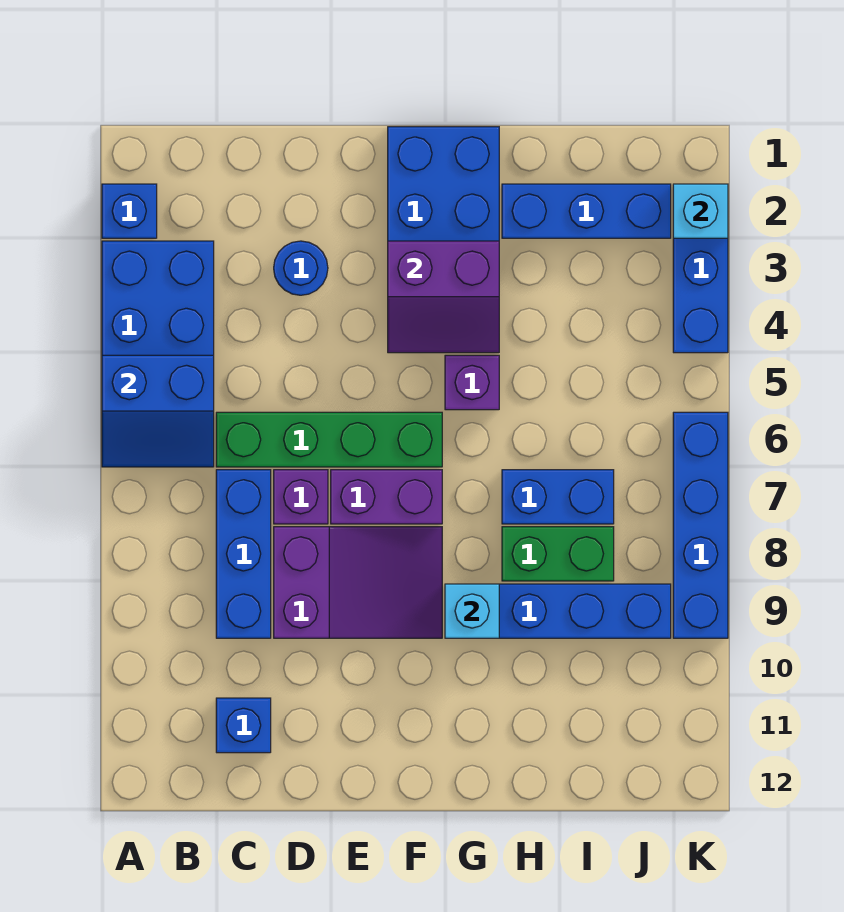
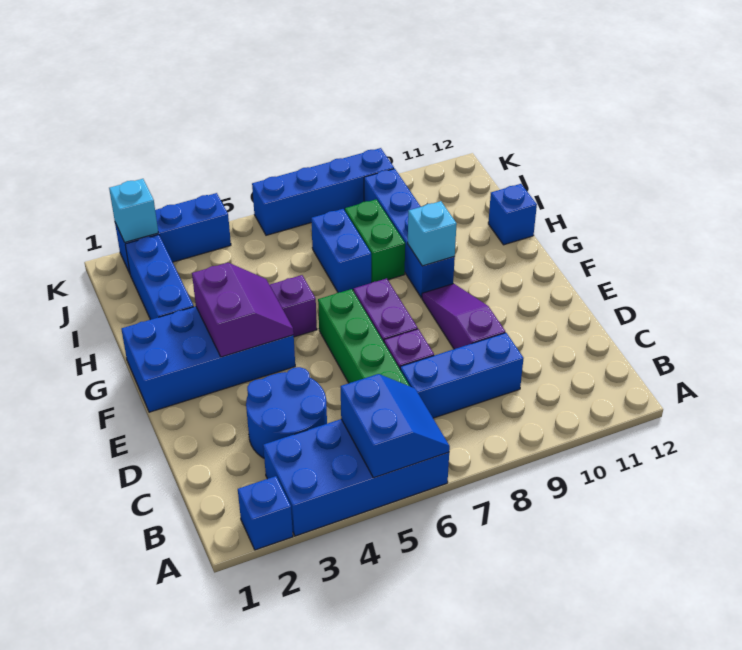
blue brick C11 level 1 -> blue brick H12 level 1
blue round brick D3 level 1 -> blue round brick C3:D4 level 1
purple slope D8:F9 level 1 top D -> purple slope D9:F9 level 1 top D

